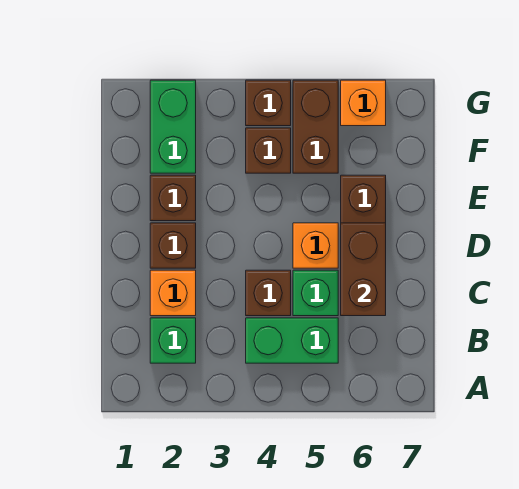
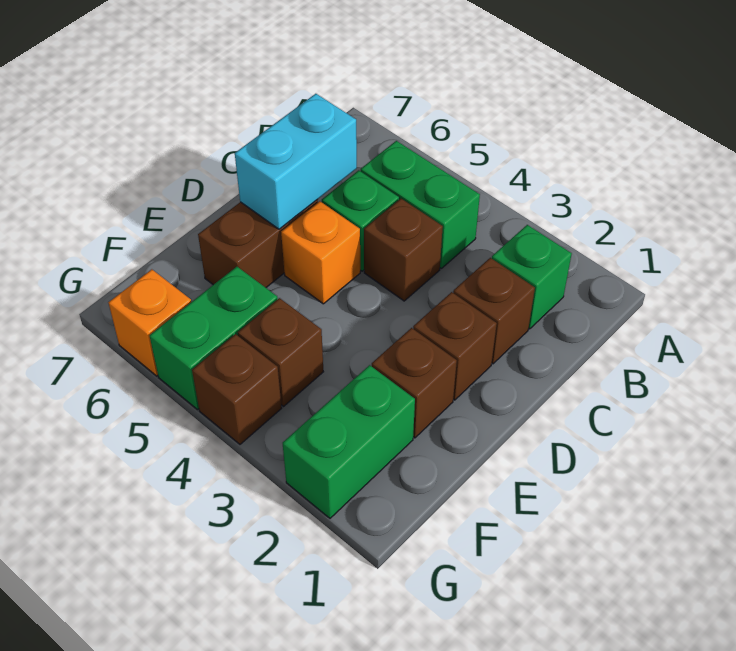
orange brick C2 level 1 -> brown brick C2 level 1
brown brick C6:D6 level 2 -> cyan brick C6:D6 level 2
brown brick F5:G5 level 1 -> green brick F5:G5 level 1

